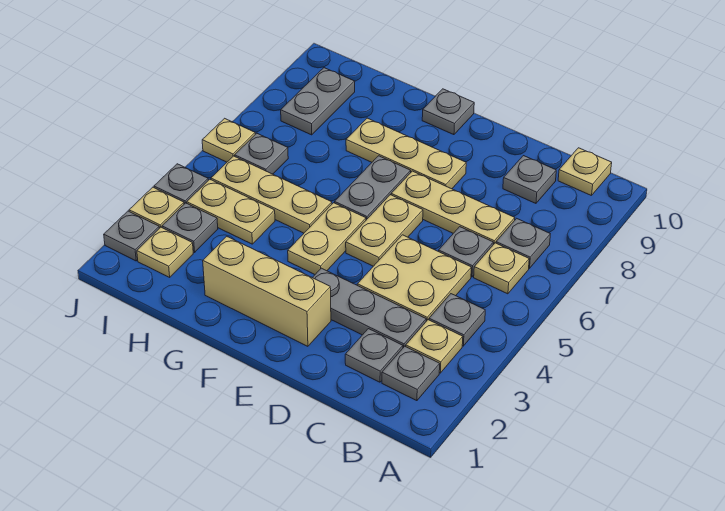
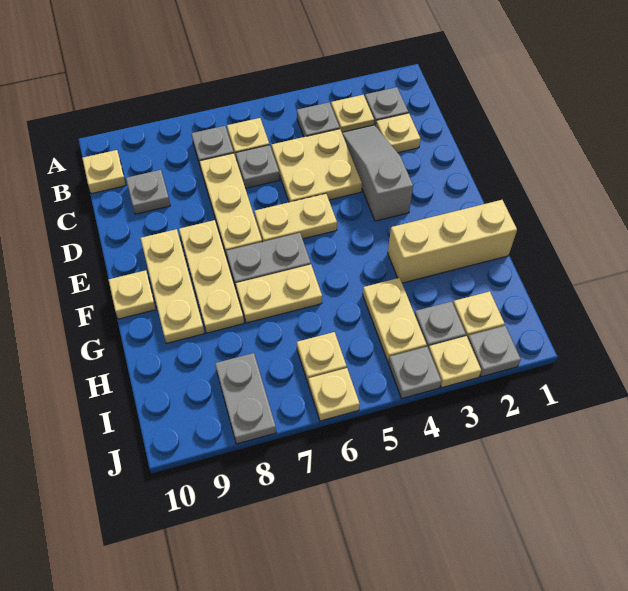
grey plate C2 level 1 -> tan plate C2 level 1
grey plate C3:E3 level 1 -> grey slope C3:E3 level 1 top E
tan brick E2:G2 level 1 -> tan brick G1:G3 level 1
tan plate F4:F5 level 1 -> tan plate G6:G7 level 1
grey plate F10 level 1 -> tan plate F10 level 1
tan plate G5:I5 level 1 -> tan plate E9:G9 level 1
grey plate I6 level 1 -> tan plate I6 level 1
grey plate I8:I9 level 1 -> grey plate I8:J8 level 1

